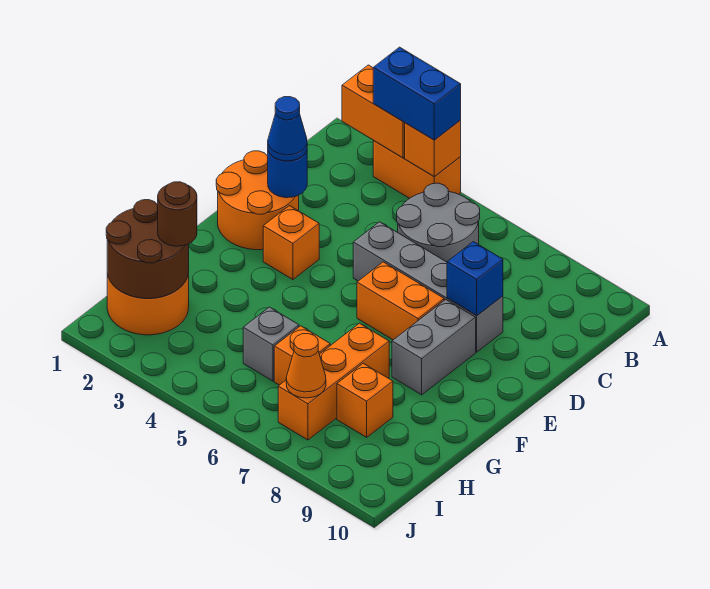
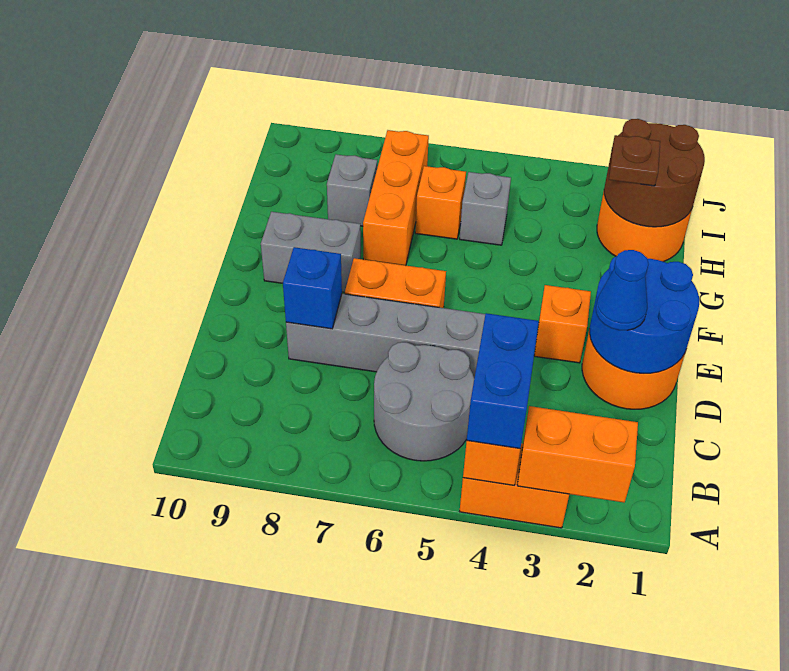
blue brick A3:A4 level 3 -> blue brick A4:B4 level 3
blue round brick D2 level 2 -> blue round brick D1:E2 level 2
grey brick E8:F8 level 1 -> grey brick F8:F9 level 1
brown round brick H2 level 3 -> brown plate H2 level 3
orange brick H8 level 1 -> grey brick H8 level 1
orange cone I7 level 2 -> none

